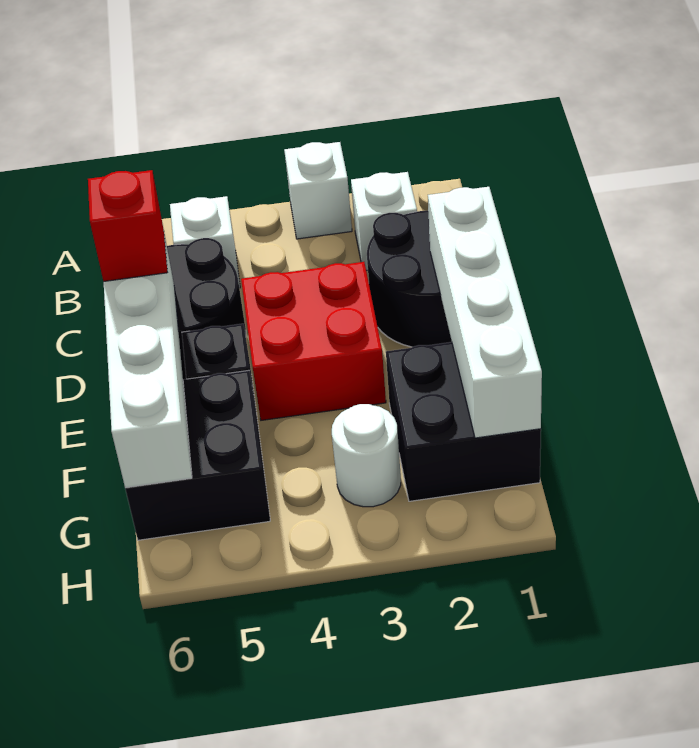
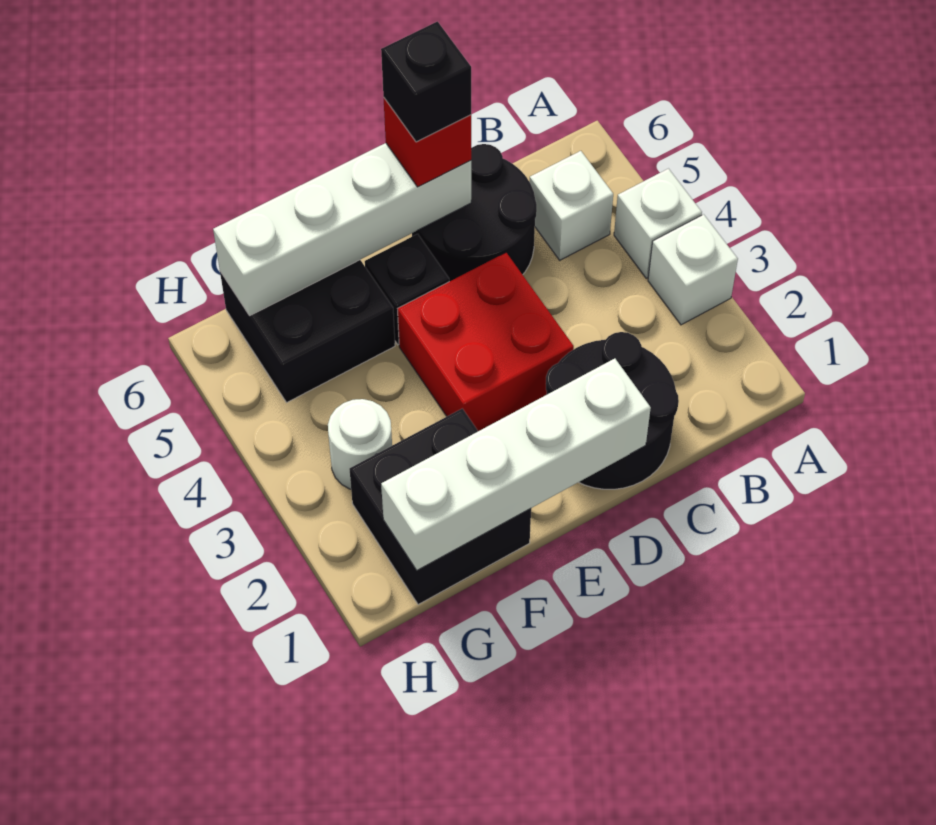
white brick B2 level 1 -> white brick A4 level 1
none -> black brick D6 level 4

